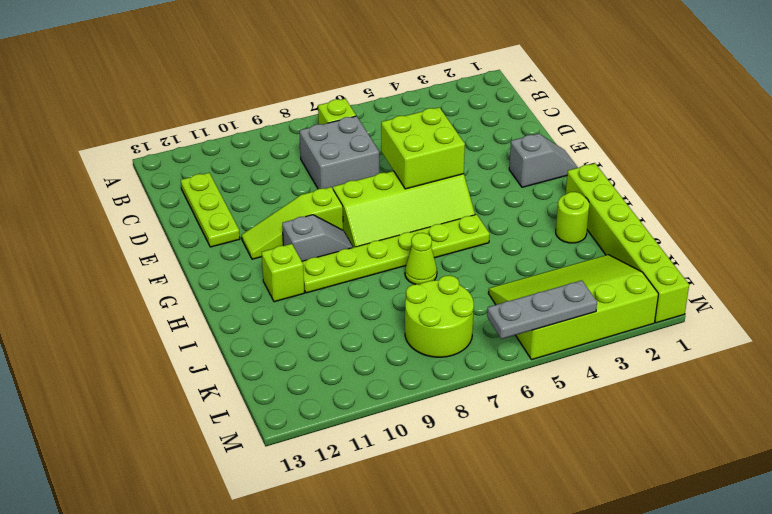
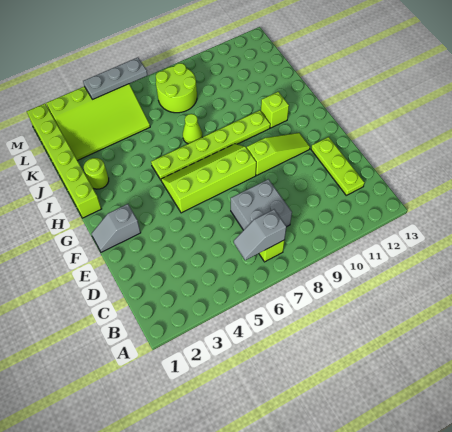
lime brick E5:F6 level 2 -> none
grey slope G9:G10 level 1 top 10 -> grey slope B6:B7 level 2 top 7

